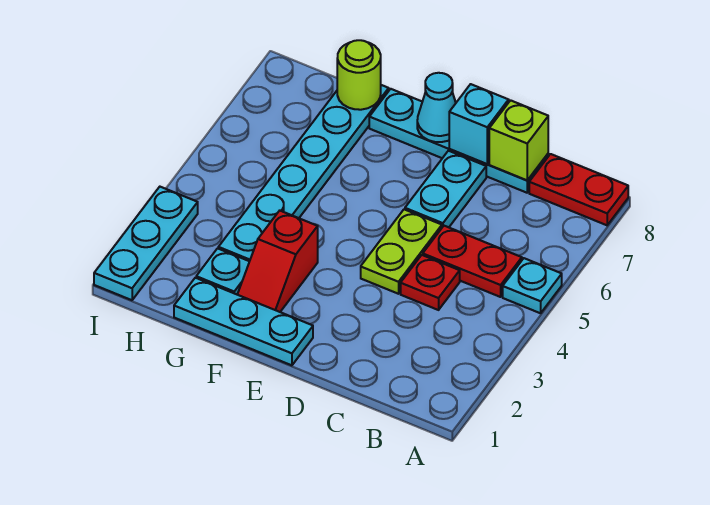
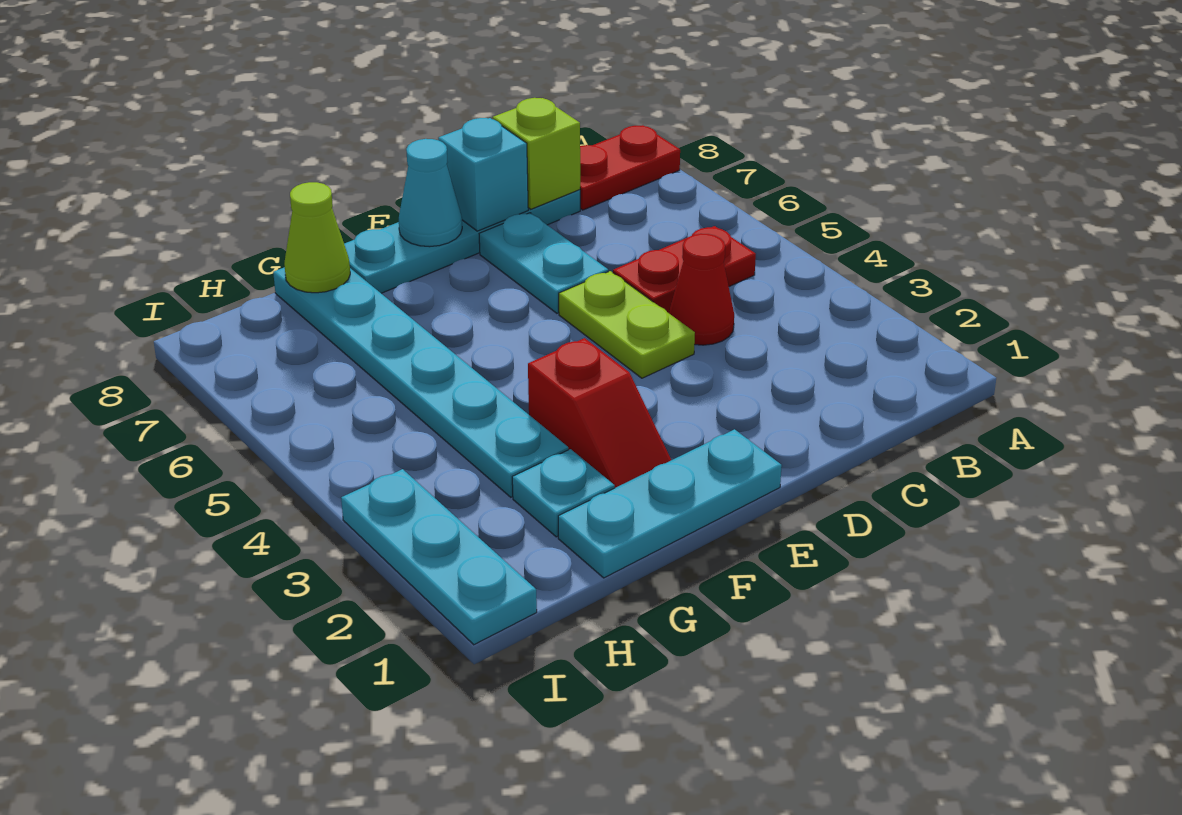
cyan plate A5 level 1 -> none
red plate C4 level 1 -> red cone C4 level 1
lime round brick G8 level 2 -> lime cone G8 level 2

